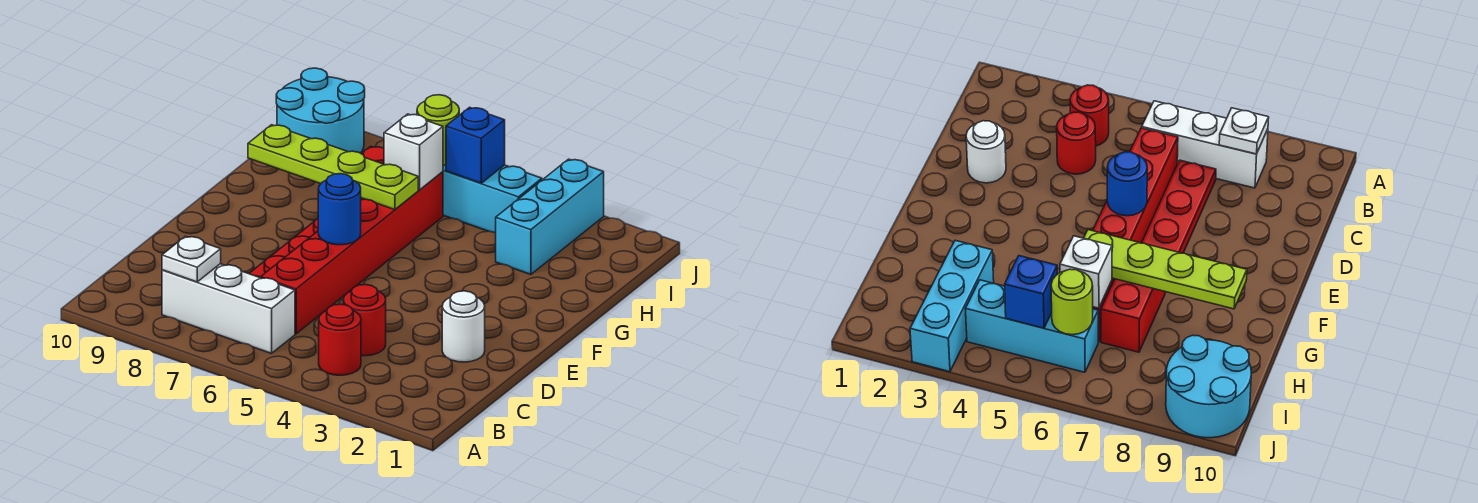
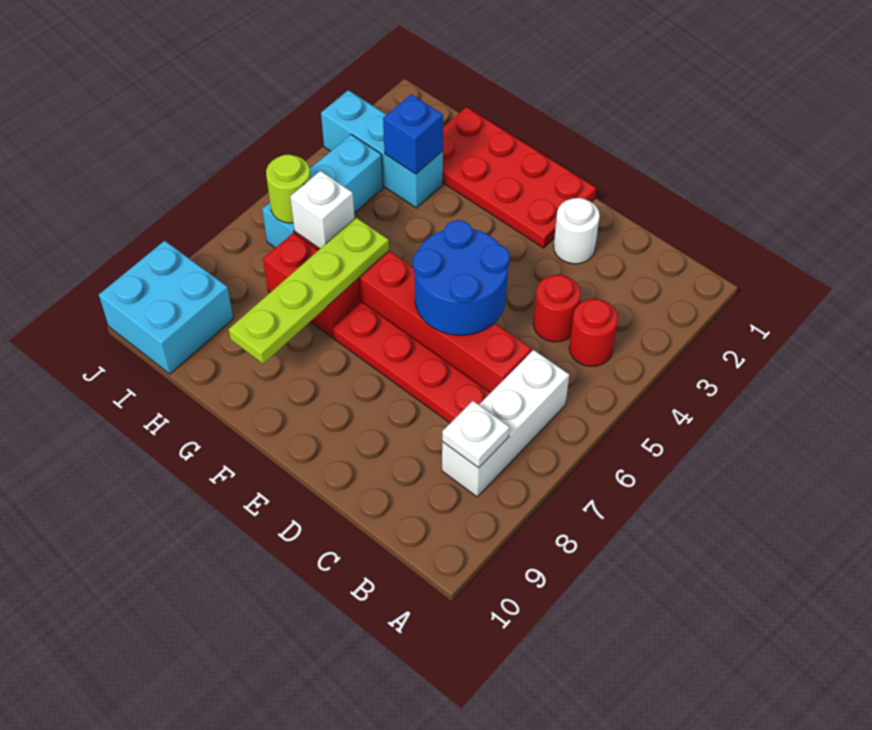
none -> red plate E1:H2 level 1
blue round brick E6 level 2 -> blue round brick D5:E6 level 2
blue brick I5 level 2 -> blue brick H3 level 2
cyan round brick I9:J10 level 1 -> cyan brick I9:J10 level 1

